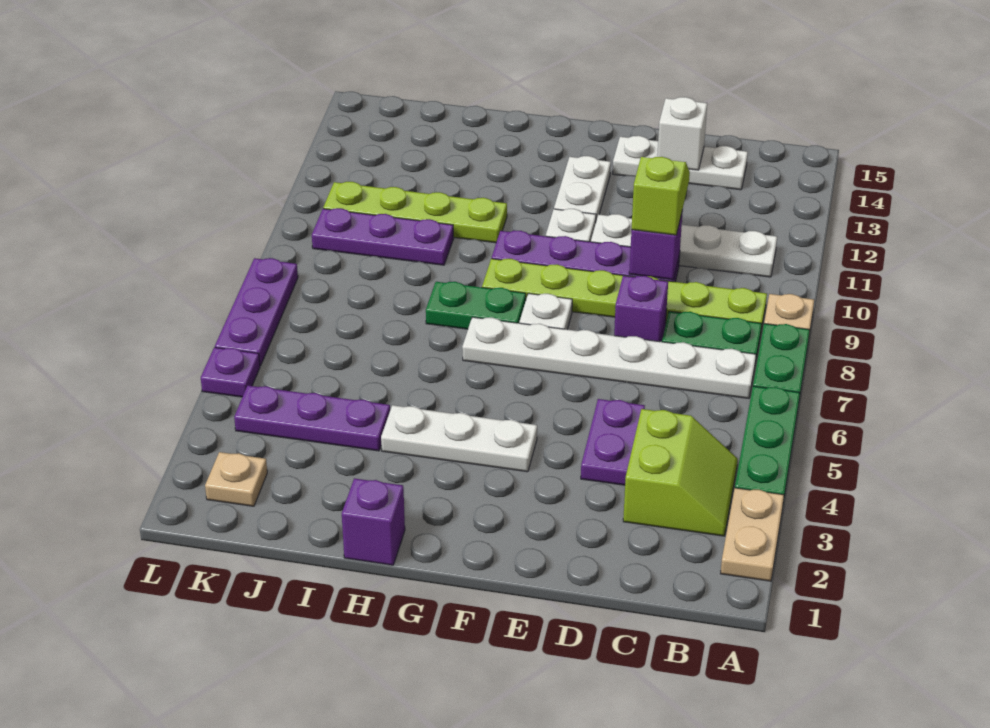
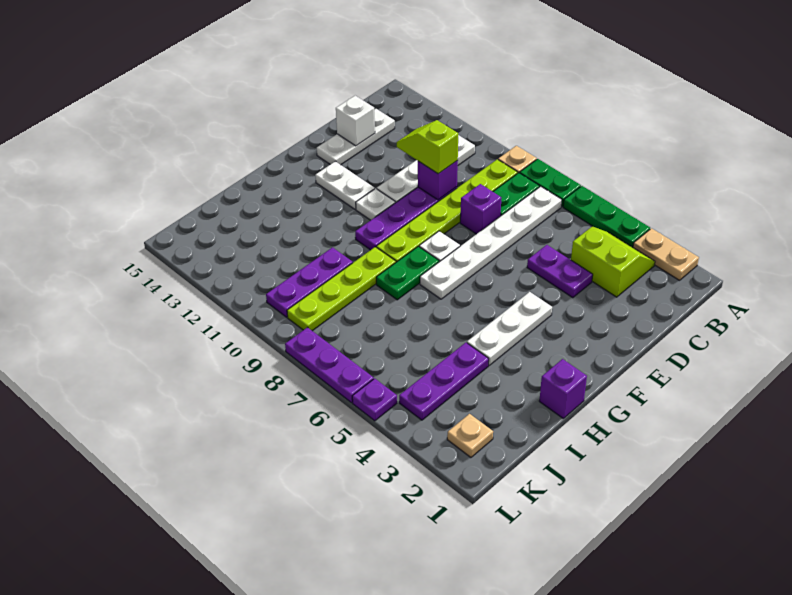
lime plate H11:K11 level 1 -> lime plate H9:K9 level 1

